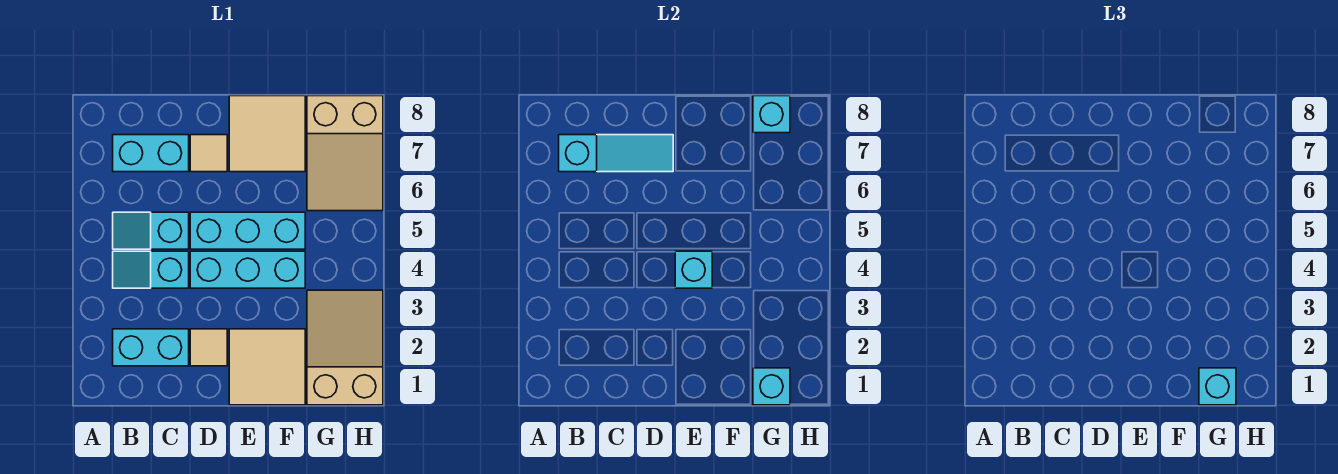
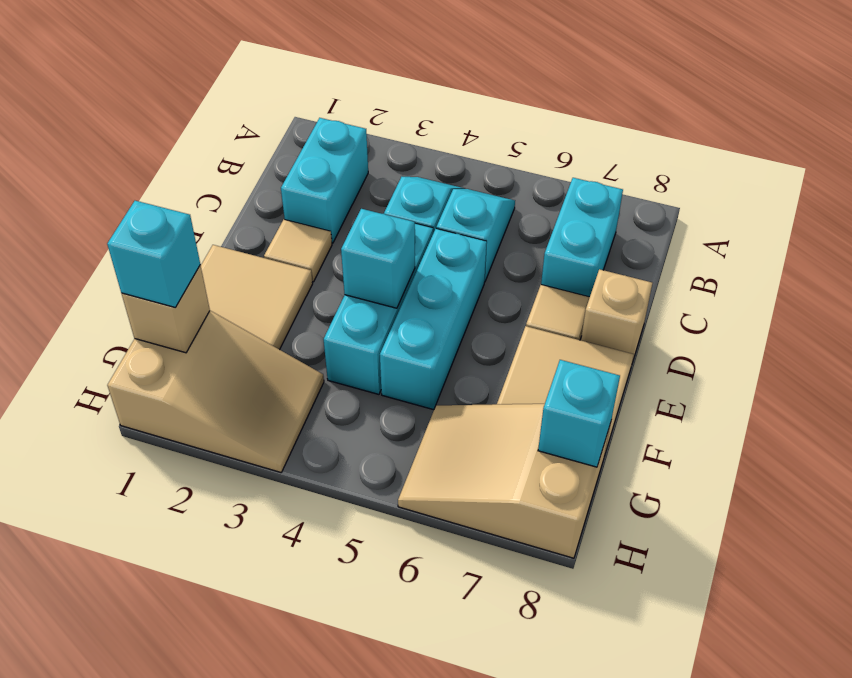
cyan slope B7:D7 level 2 top B -> none
none -> tan brick D8 level 1
cyan brick G1 level 2 -> tan brick G1 level 2

